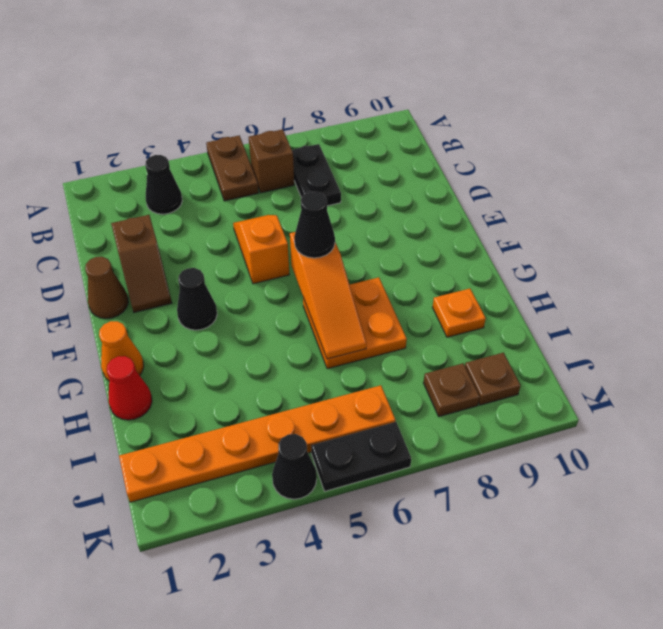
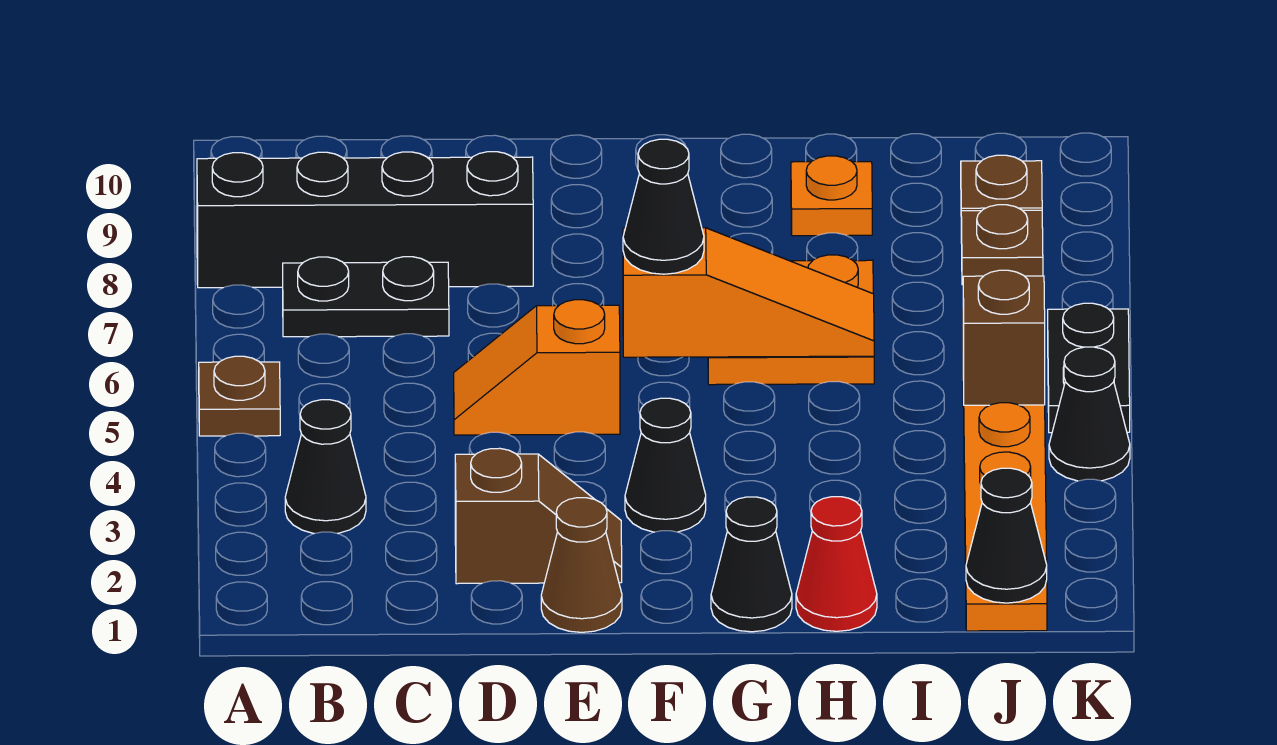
brown plate A5:B5 level 1 -> brown plate A5 level 1
none -> black brick A8:D8 level 1
brown brick B6 level 1 -> brown brick J5 level 2
orange cone G1 level 1 -> black cone G1 level 1
none -> black cone J1 level 2

